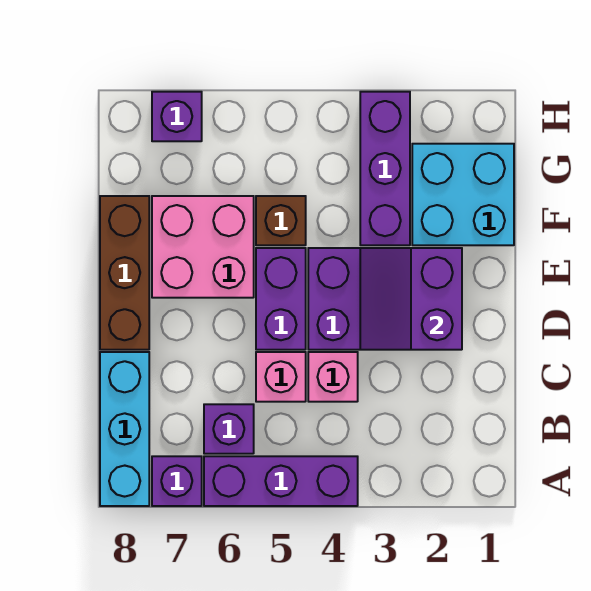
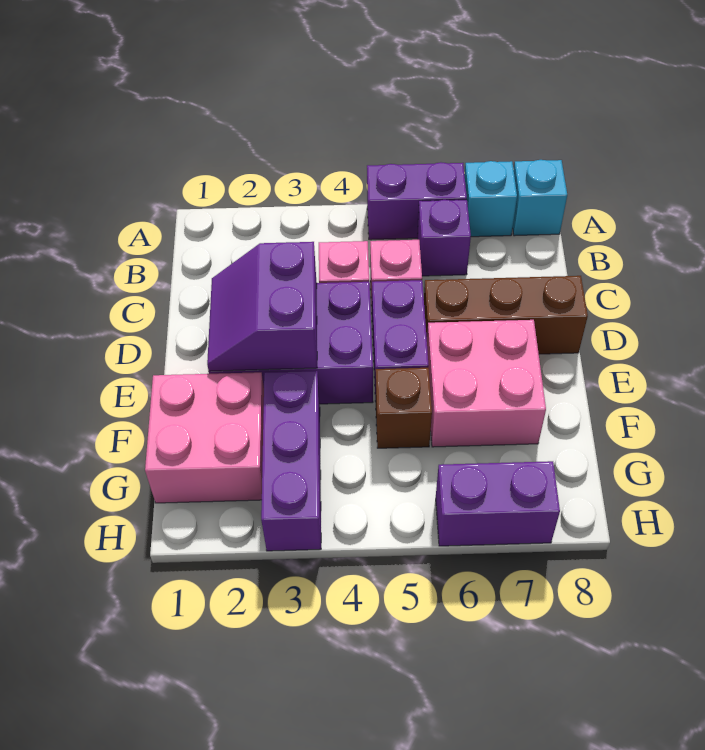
purple brick A4:A6 level 1 -> purple brick A5:A6 level 1
purple brick A7 level 1 -> cyan brick A7 level 1
cyan brick A8:C8 level 1 -> cyan brick A8 level 1
purple slope D2:E3 level 2 top 2 -> purple slope D2:E3 level 2 top 3
brown brick D8:F8 level 1 -> brown brick D6:D8 level 1
cyan brick F1:G2 level 1 -> pink brick F1:G2 level 1
purple brick H7 level 1 -> purple brick H6:H7 level 1

